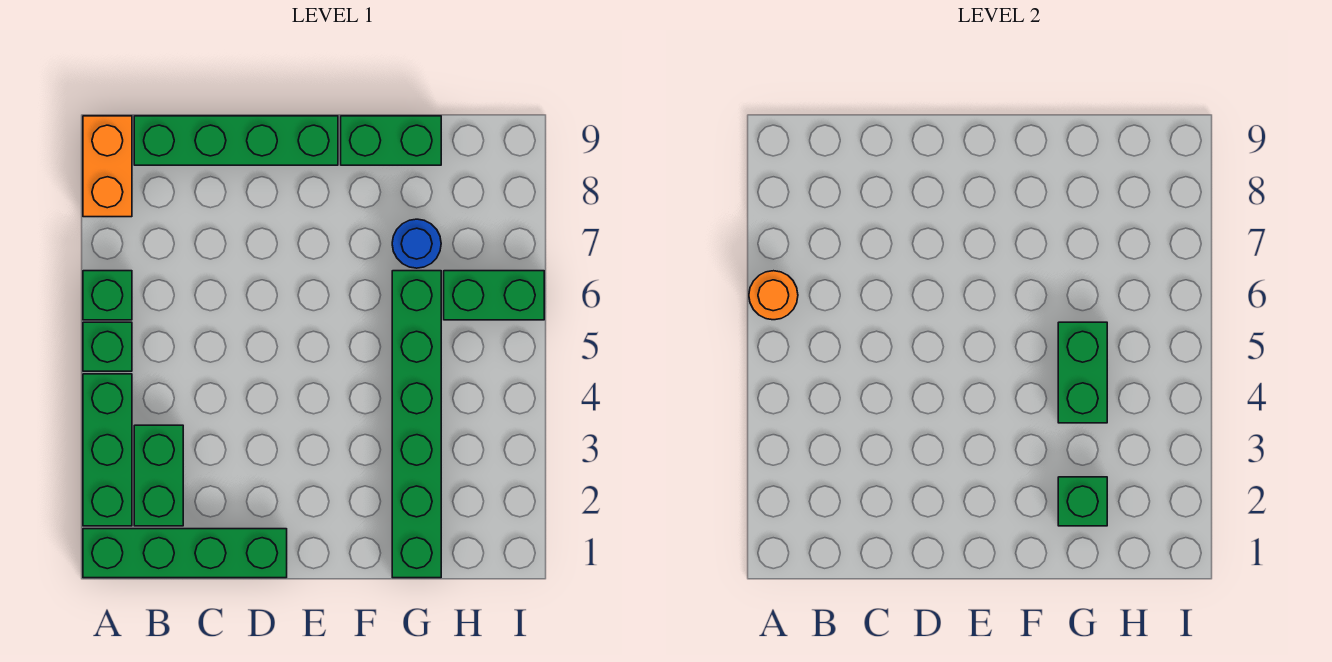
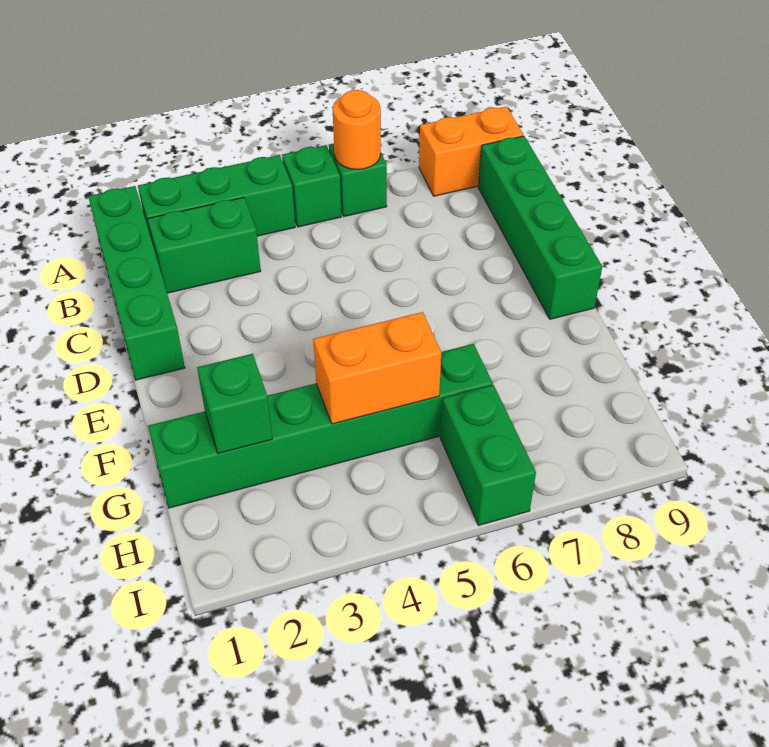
green brick F9:G9 level 1 -> none
green brick G4:G5 level 2 -> orange brick G4:G5 level 2
blue round brick G7 level 1 -> none

